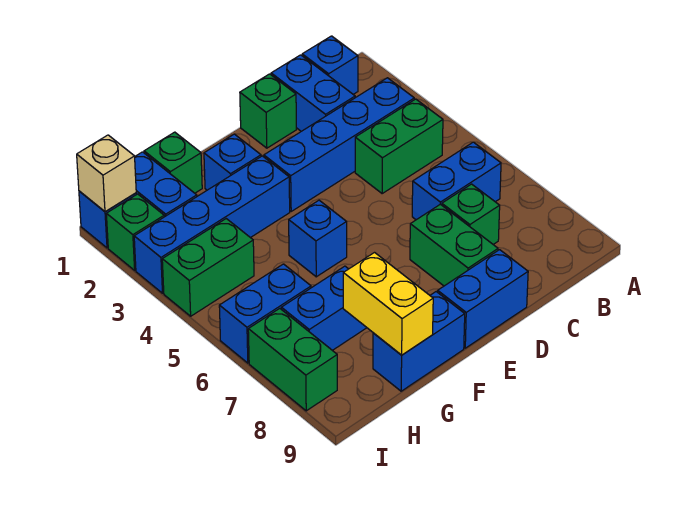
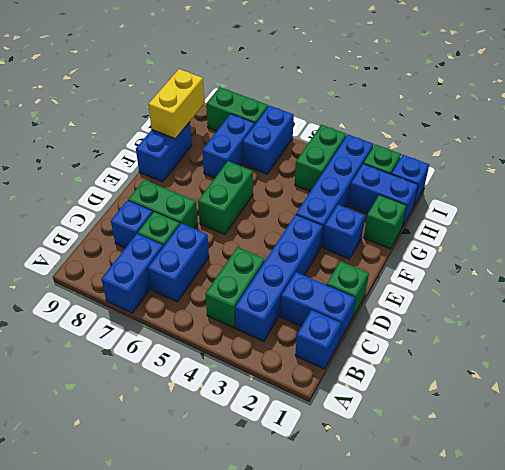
blue brick D9:E9 level 1 -> blue brick A7:B7 level 1
none -> green brick E6:F6 level 1
blue brick F5 level 1 -> blue brick C8 level 1
yellow brick G8:G9 level 2 -> yellow brick G9:H9 level 2
tan brick I1 level 2 -> none

